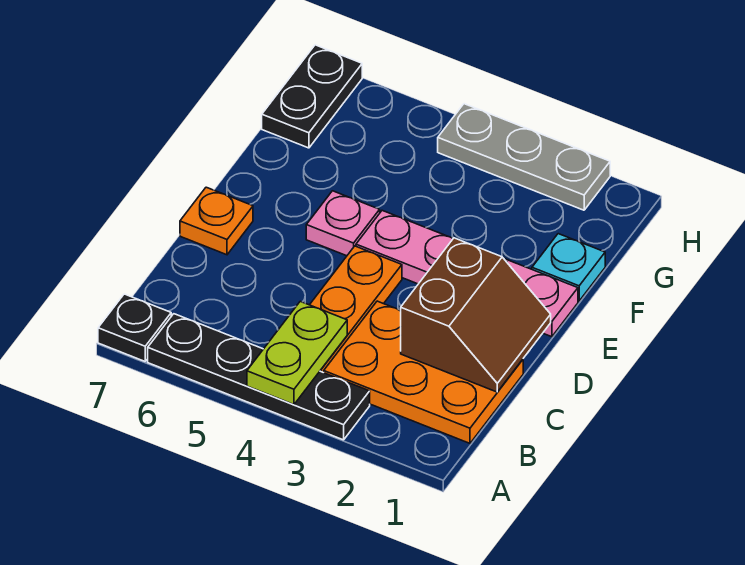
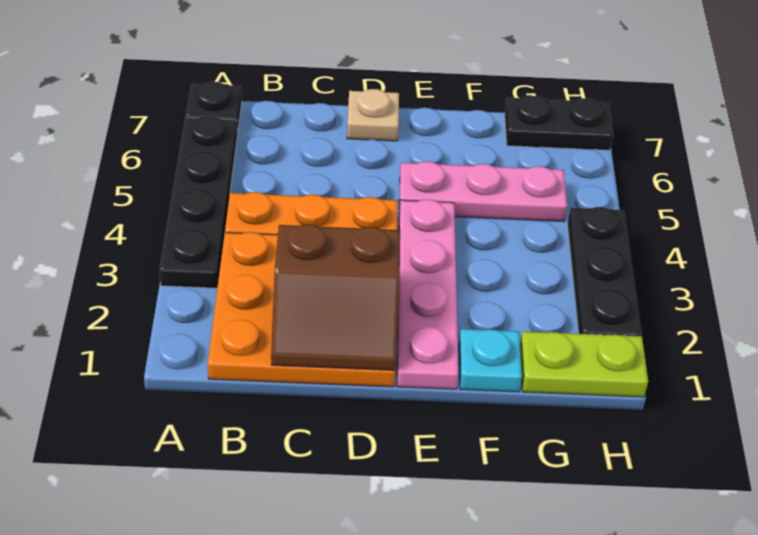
lime plate A4:B4 level 2 -> lime plate G1:H1 level 1
orange plate B1:C3 level 1 -> orange plate B1:D3 level 1
orange plate D7 level 1 -> tan plate D7 level 1
pink plate E5 level 1 -> pink plate E5:G5 level 1
grey plate H2:H4 level 1 -> black plate H2:H4 level 1

